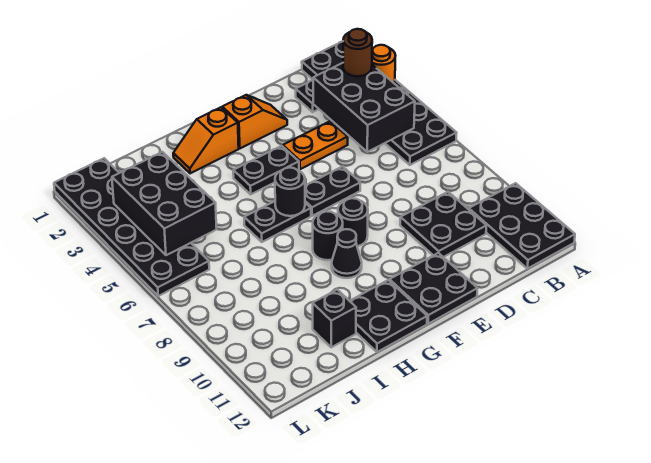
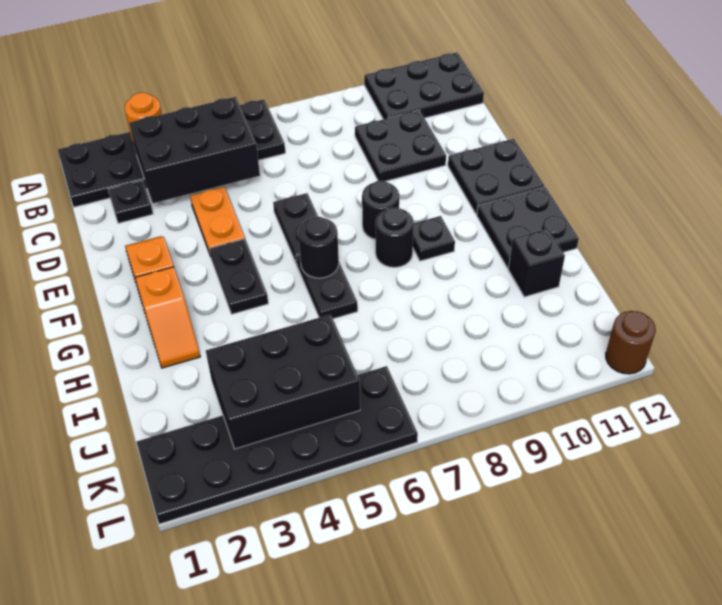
brown round brick B3 level 3 -> brown round brick L12 level 1
black cone G9 level 1 -> black plate G9 level 1

